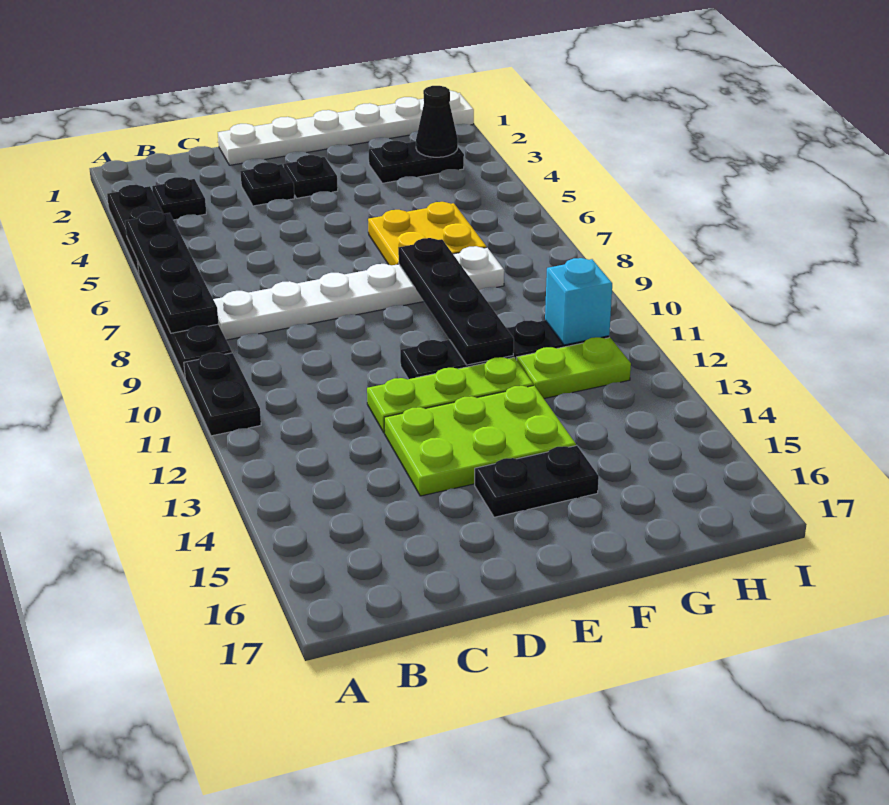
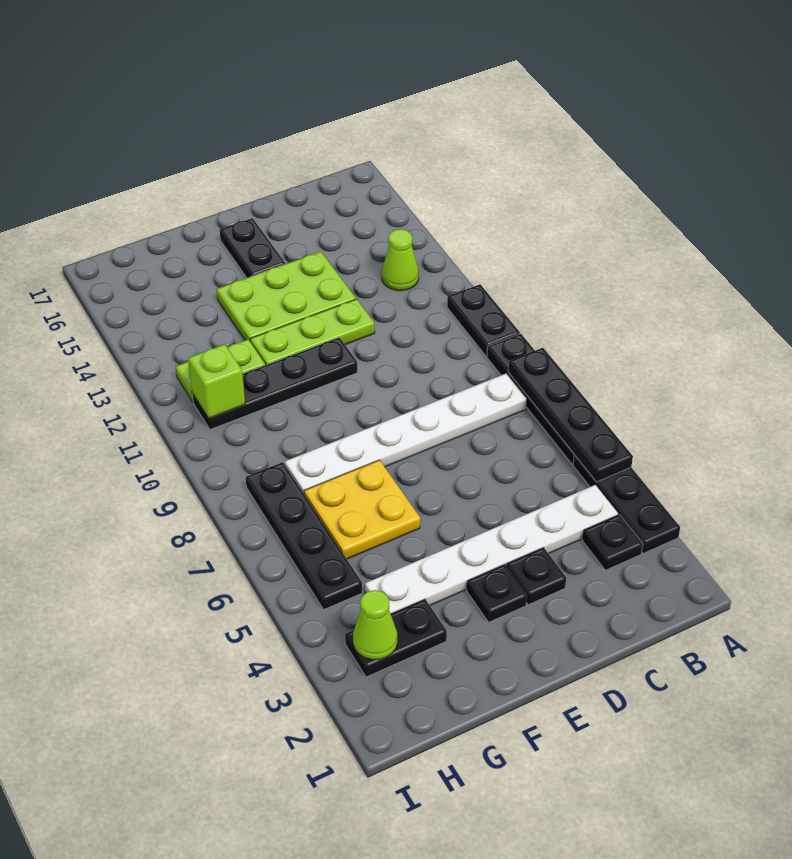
none -> lime cone B13 level 1
white plate D1:I1 level 1 -> white plate B4:G4 level 1
black plate E15:F15 level 1 -> black plate E15:E16 level 1
black plate F8:F11 level 2 -> black plate H5:H8 level 1
black cone H3 level 2 -> lime cone H3 level 2
cyan brick H11 level 2 -> lime brick H11 level 2

